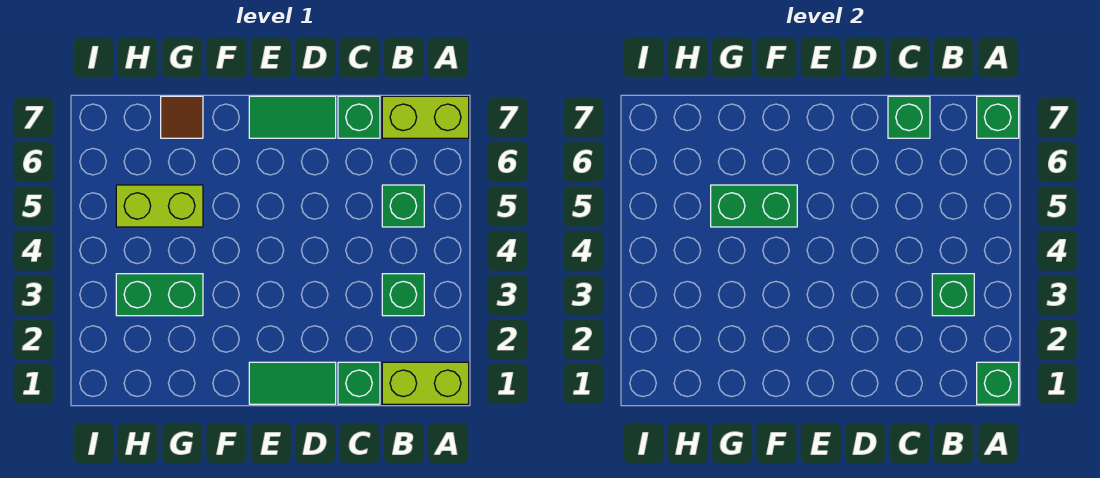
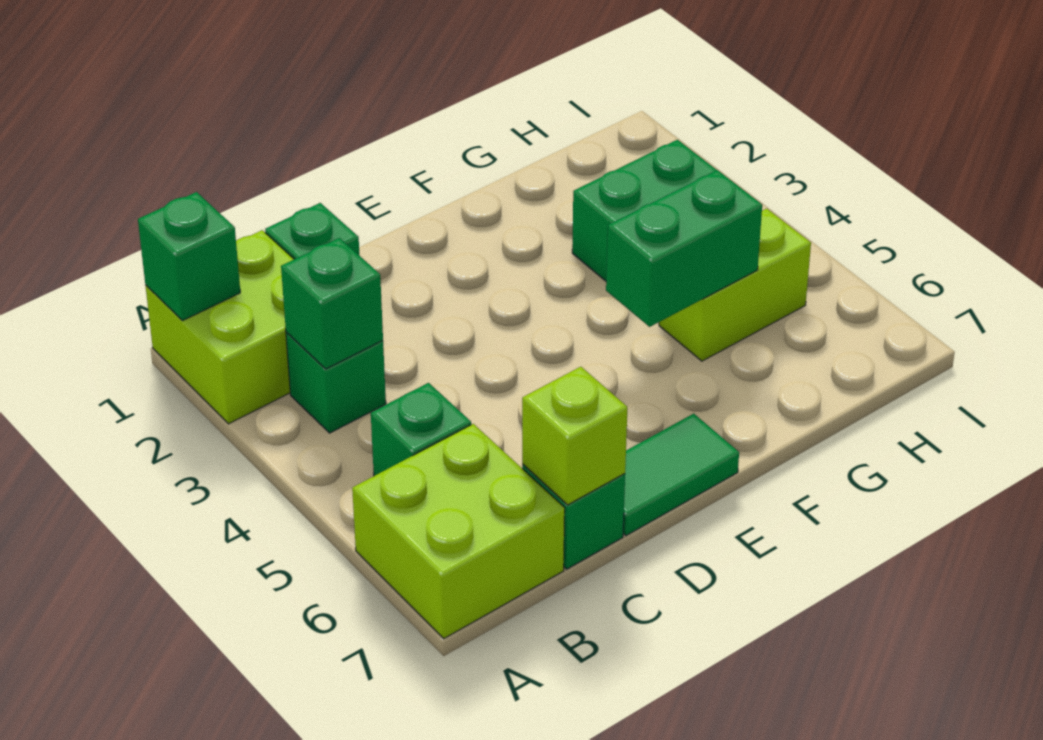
lime brick A1:B1 level 1 -> lime brick A1:B2 level 1
lime brick A7:B7 level 1 -> lime brick A6:B7 level 1
green brick A7 level 2 -> none
green brick C7 level 2 -> lime brick C7 level 2
green tile D1:E1 level 1 -> none
brown tile G7 level 1 -> none

